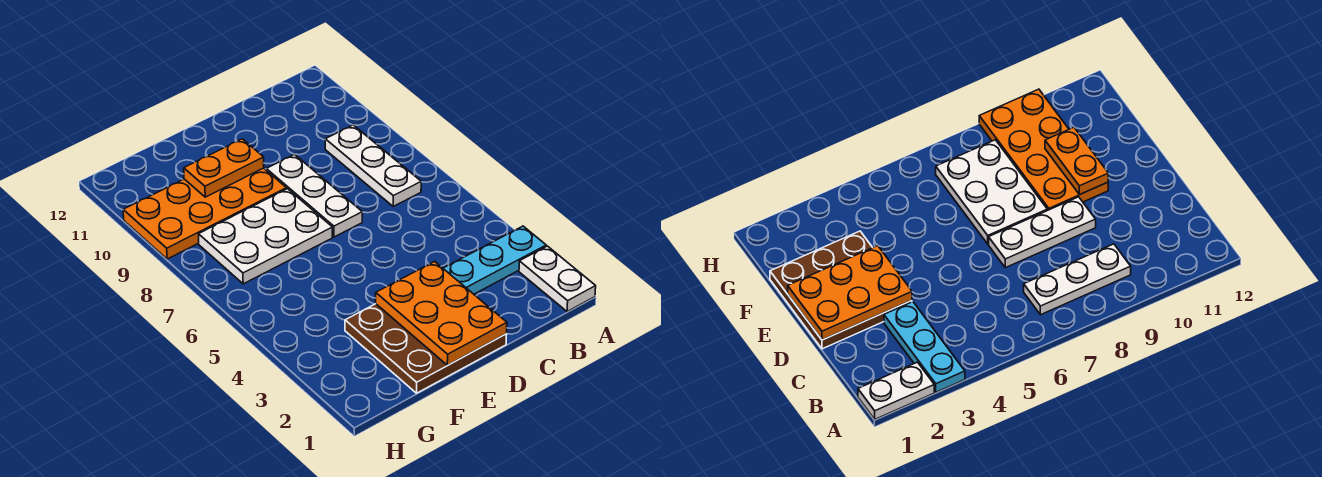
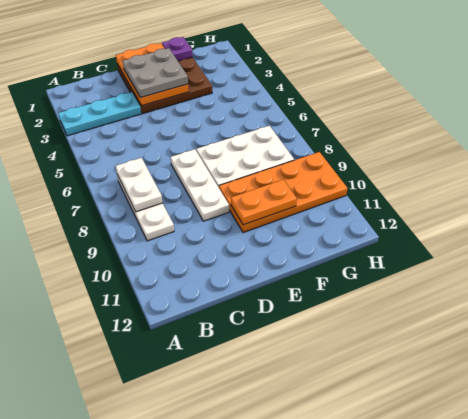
white plate A1:A2 level 1 -> white plate B7:B8 level 2
none -> grey plate D2:E3 level 3
none -> purple plate F1 level 2

